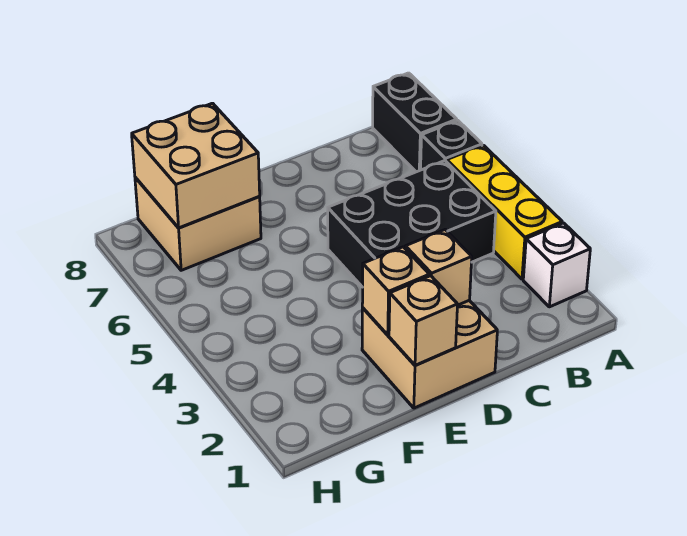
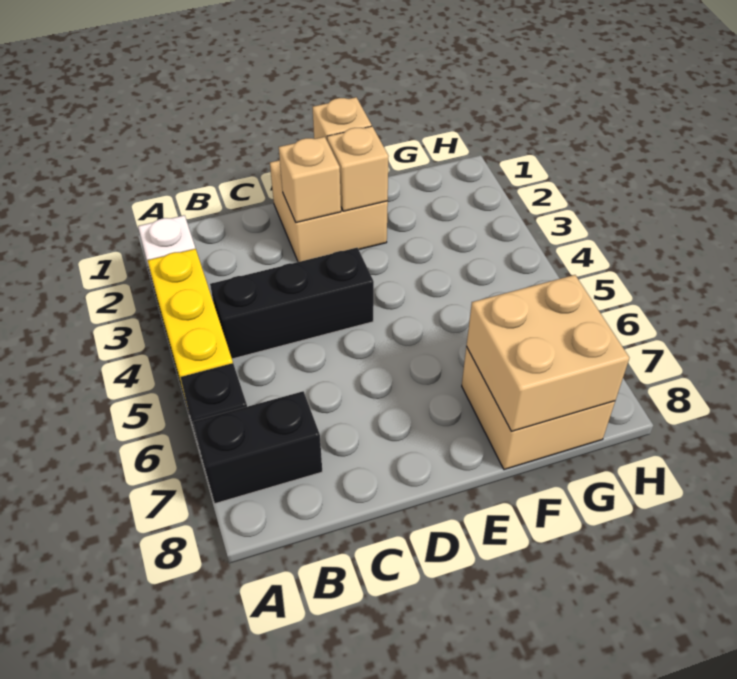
black brick A7:A8 level 1 -> black brick A7:B7 level 1
black brick B4:D5 level 1 -> black brick B4:D4 level 1

